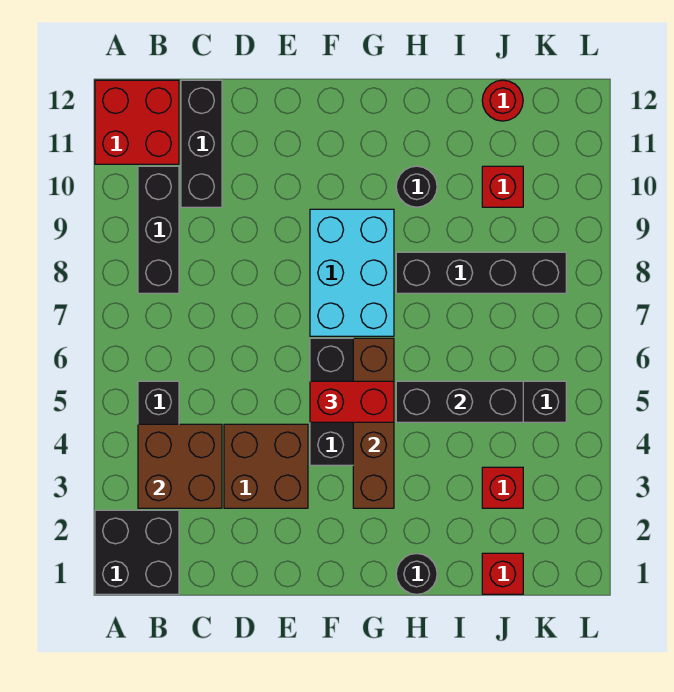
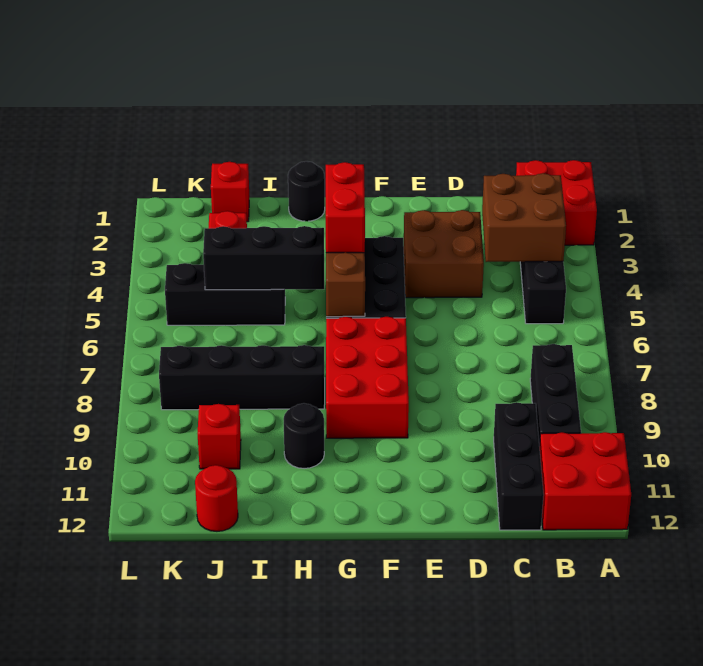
black brick A1:B2 level 1 -> red brick A1:B2 level 1
red brick F5:G5 level 3 -> red brick G4:G5 level 3
cyan brick F7:G9 level 1 -> red brick F7:G9 level 1

